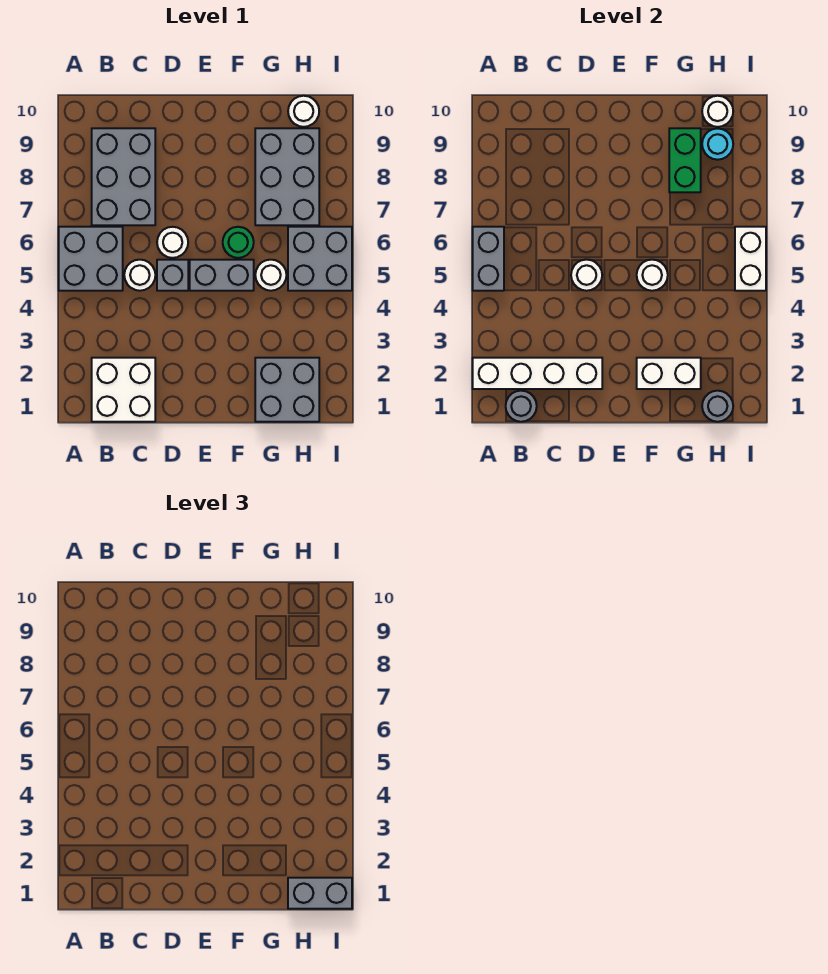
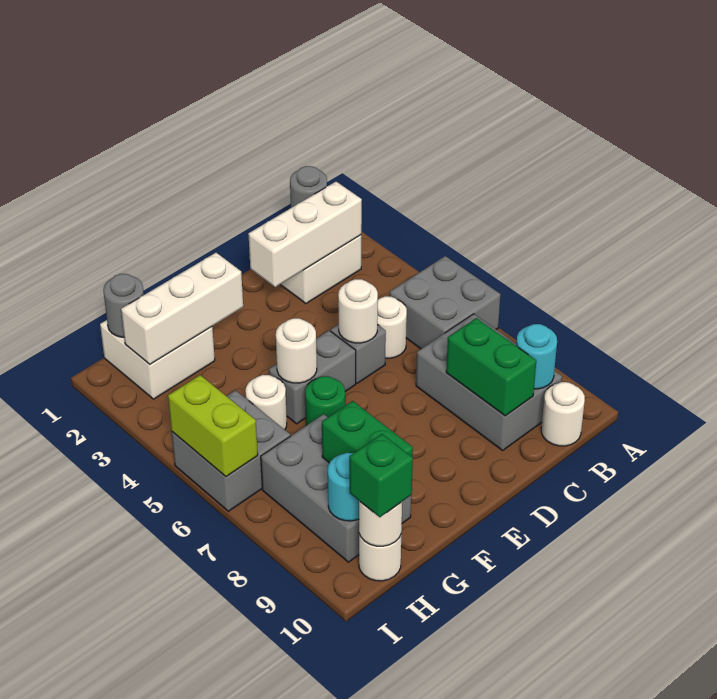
white brick A2:D2 level 2 -> white brick B2:D2 level 2
grey brick A5:A6 level 2 -> none
none -> cyan round brick B9 level 2
none -> green brick C8:C9 level 2
white round brick D6 level 1 -> white round brick B10 level 1
white brick F2:G2 level 2 -> white brick F2:H2 level 2
grey brick G1:H2 level 1 -> white brick G1:H2 level 1
grey brick H1:I1 level 3 -> none
none -> green brick H10 level 3
white brick I5:I6 level 2 -> lime brick I5:I6 level 2

